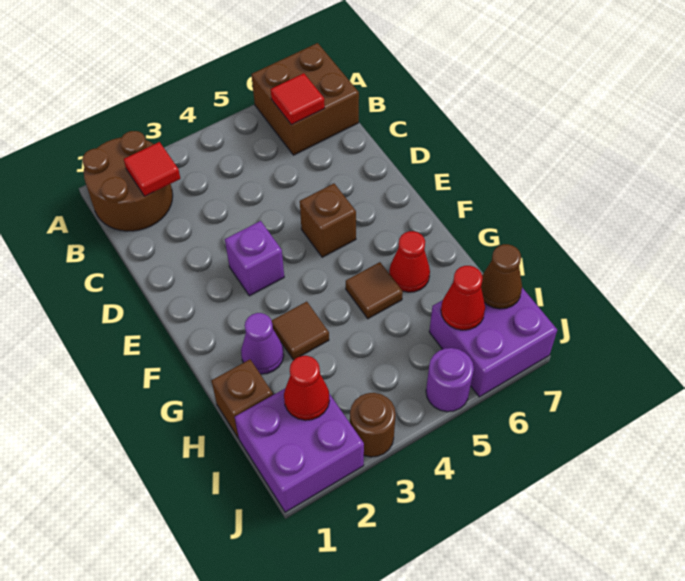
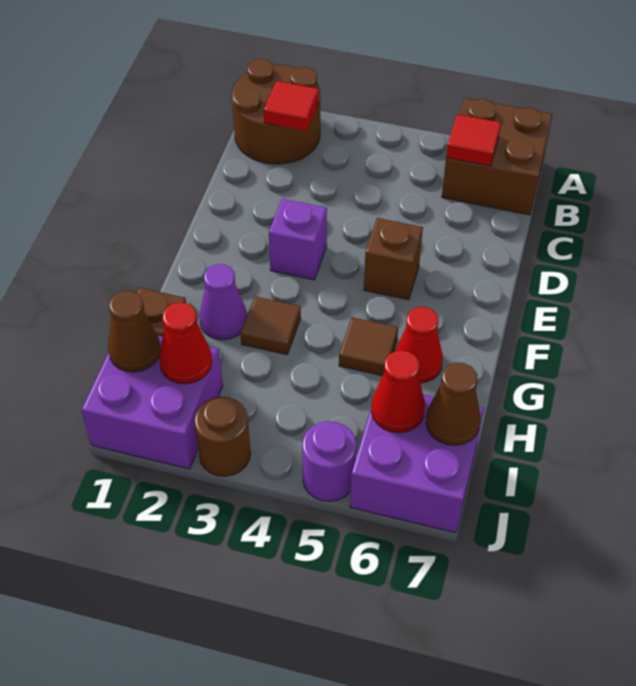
none -> brown cone I1 level 2

